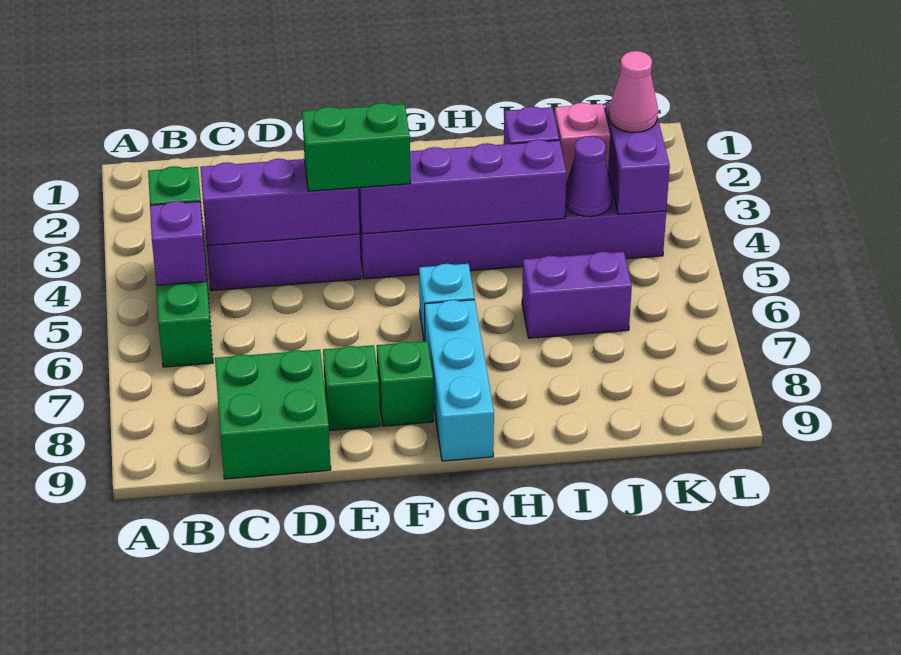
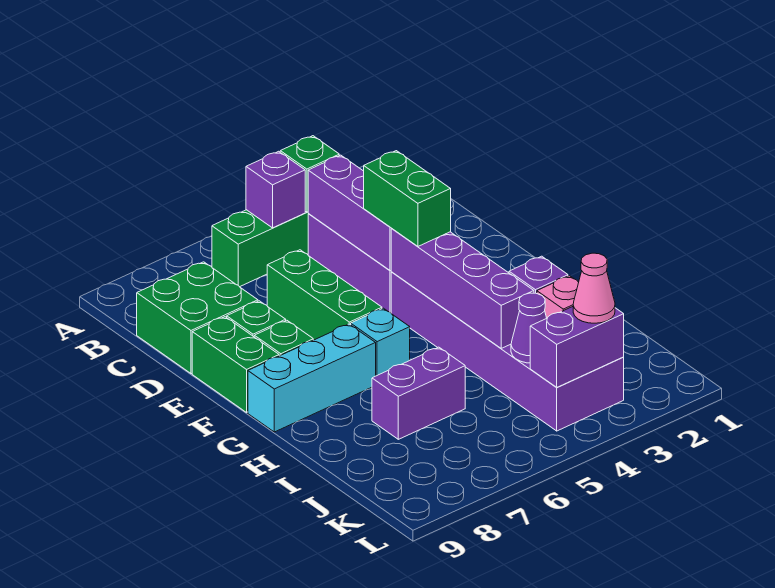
none -> green brick D6:F6 level 1
none -> green brick E9:F9 level 1
purple brick I6:J6 level 1 -> purple brick I6:I7 level 1

